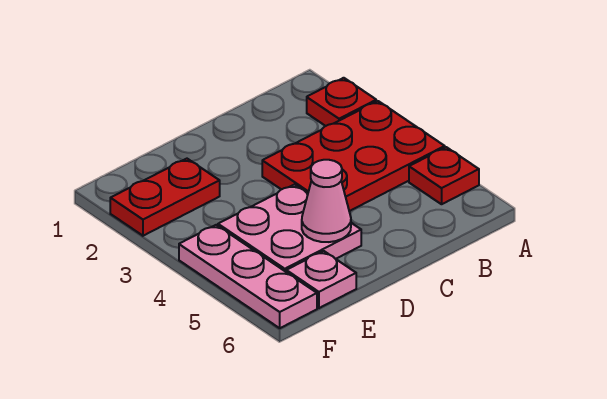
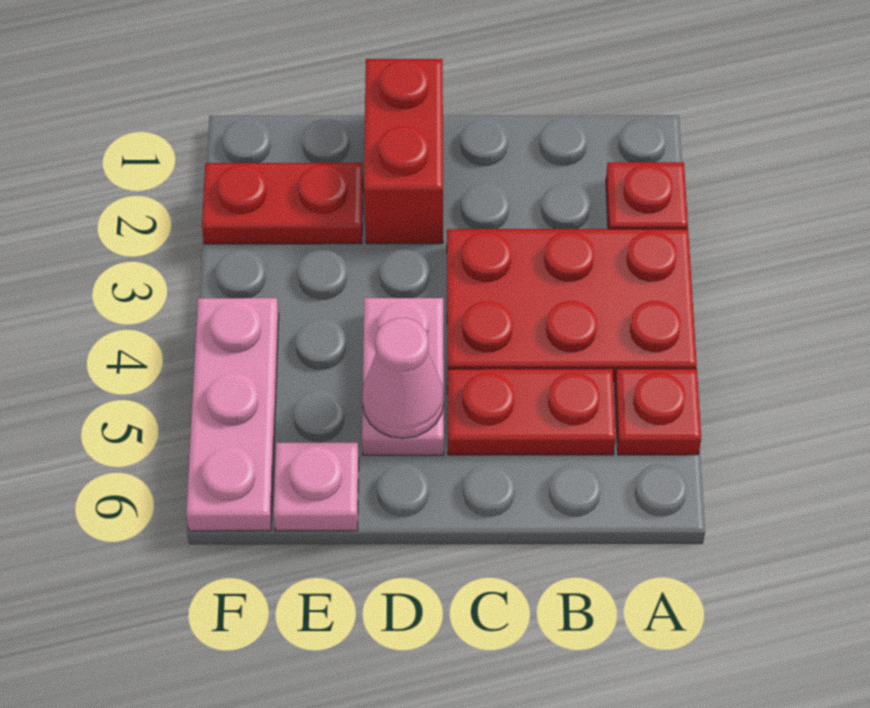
none -> red plate B5:C5 level 1
none -> red brick D1:D2 level 1
pink plate D4:E5 level 1 -> pink plate D4:D5 level 1

